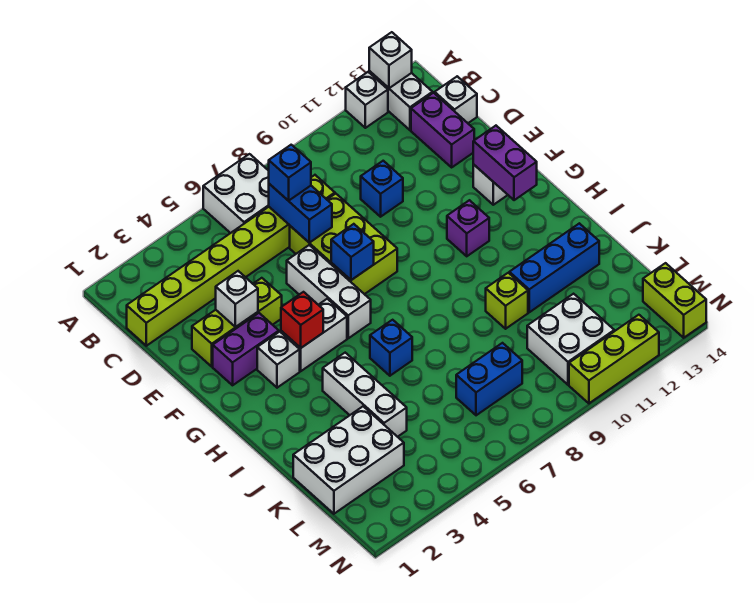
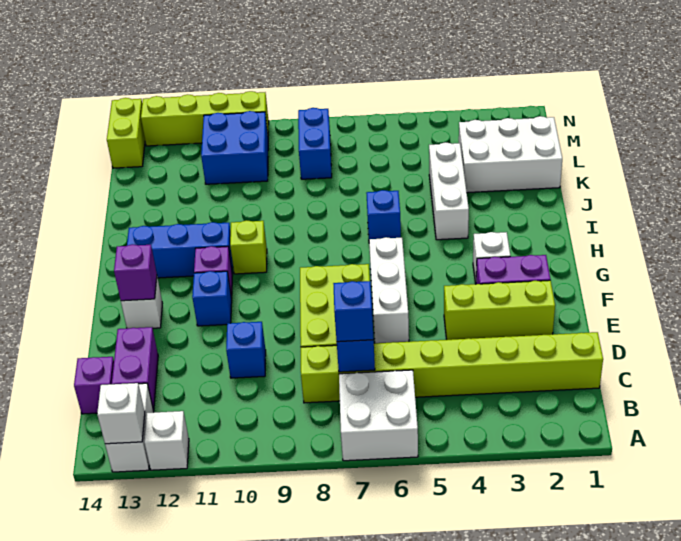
white brick C14 level 1 -> purple brick C14 level 1
white brick E3 level 2 -> none
blue brick F7 level 2 -> blue brick F11 level 1
purple brick F13:G13 level 2 -> purple brick F13 level 2
white brick G4:G5 level 1 -> none
red brick G4 level 2 -> none
lime brick J10 level 1 -> lime brick H10 level 1
blue brick J11:J13 level 1 -> blue brick H11:H13 level 1
blue brick L7:L8 level 1 -> blue brick L8:M8 level 1
white brick L10:M11 level 1 -> blue brick L10:M11 level 1
lime brick N10:N12 level 1 -> lime brick N10:N13 level 1

